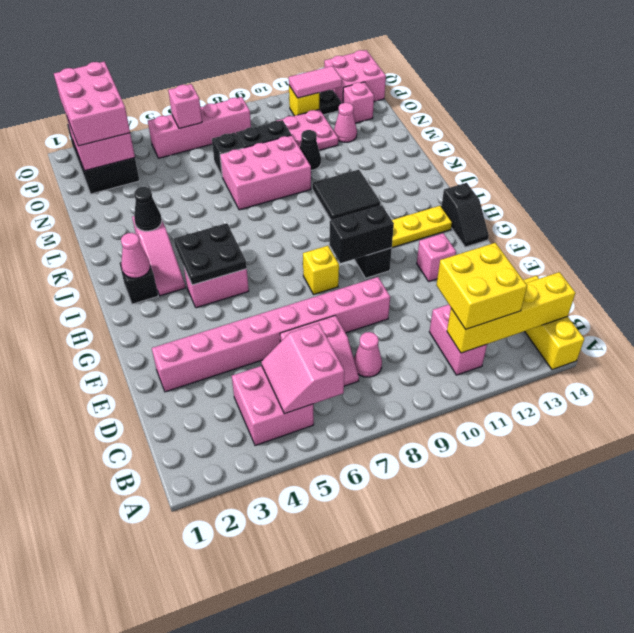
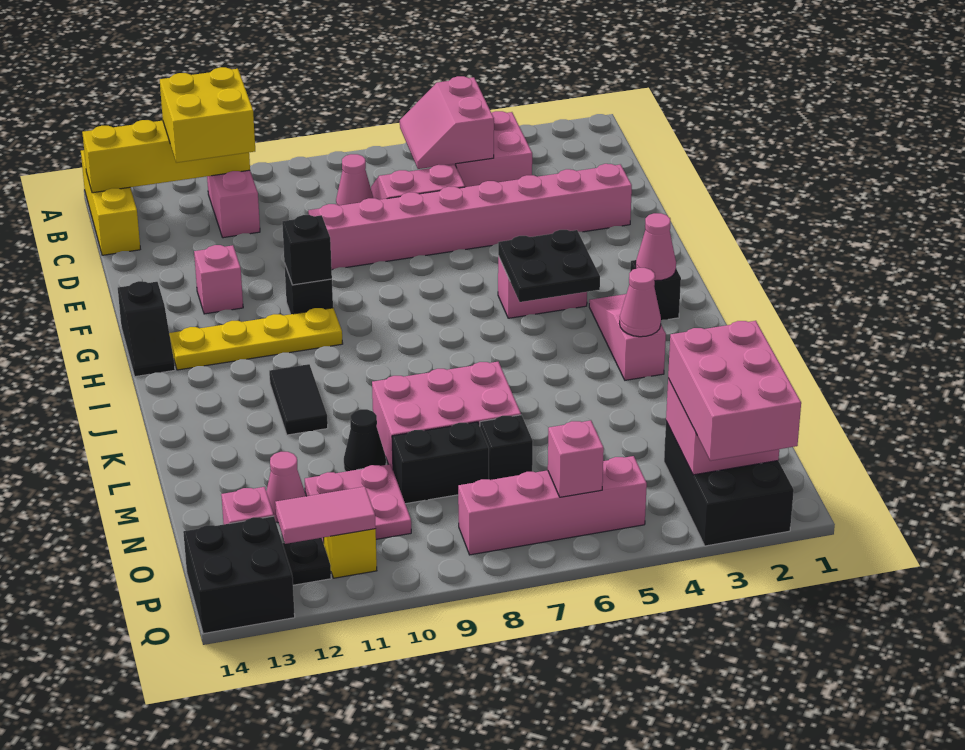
pink slope B5:C6 level 2 top 6 -> pink slope B5:C6 level 2 top 5
yellow brick G8 level 1 -> none
black brick G9:G10 level 2 -> black brick G10 level 2
black slope G14:H14 level 1 top H -> black slope G14:H14 level 1 top G
black tile J10:K11 level 1 -> black tile J11:K11 level 1
black cone K3 level 2 -> pink cone K3 level 2
pink brick P13:Q14 level 1 -> black brick P13:Q14 level 1

